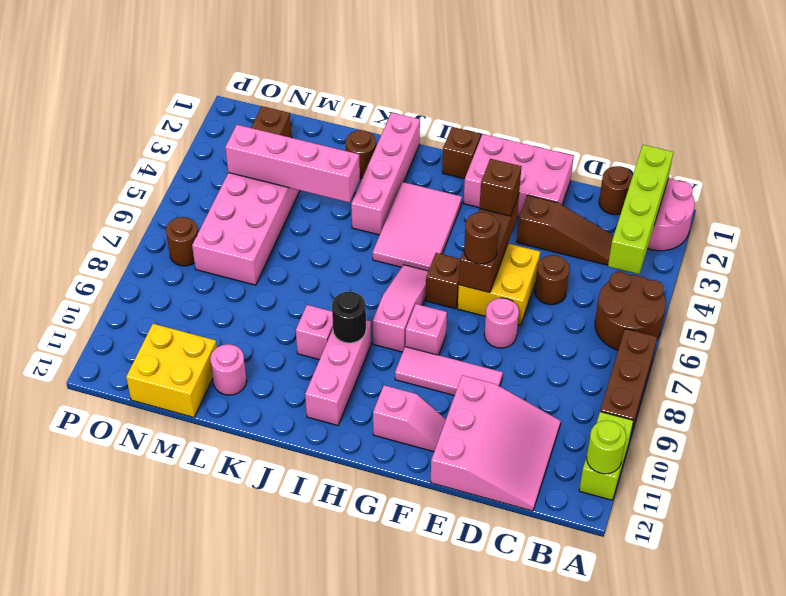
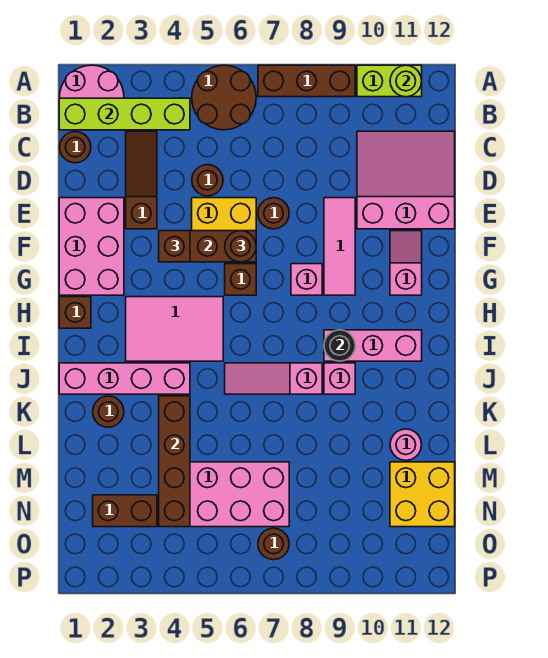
pink round brick E7 level 1 -> brown round brick E7 level 1
pink slope H6:H8 level 1 top 8 -> pink slope J6:J8 level 1 top 8
pink brick K4:N4 level 2 -> brown brick K4:N4 level 2

